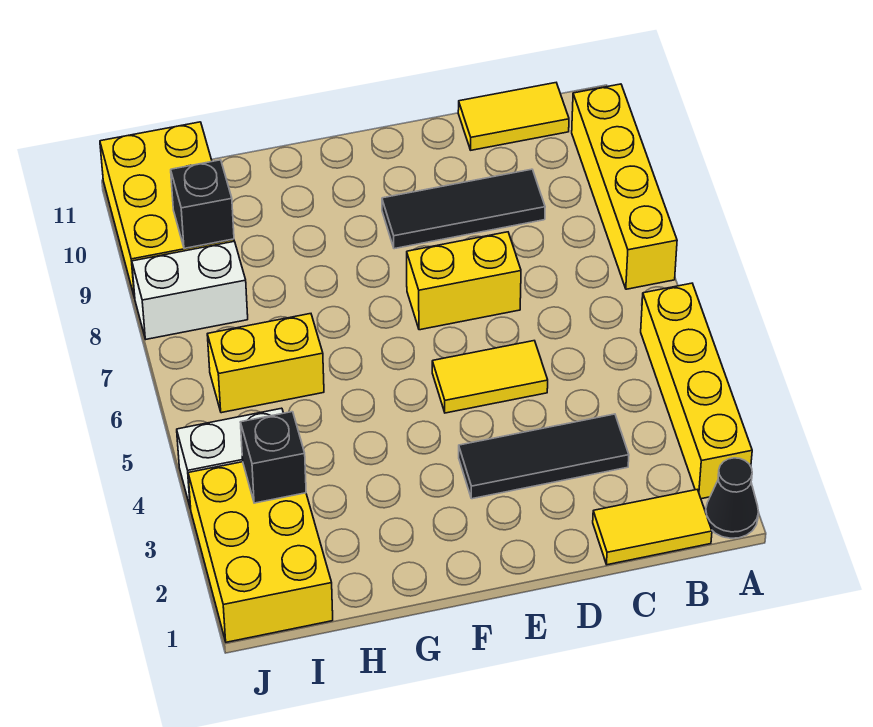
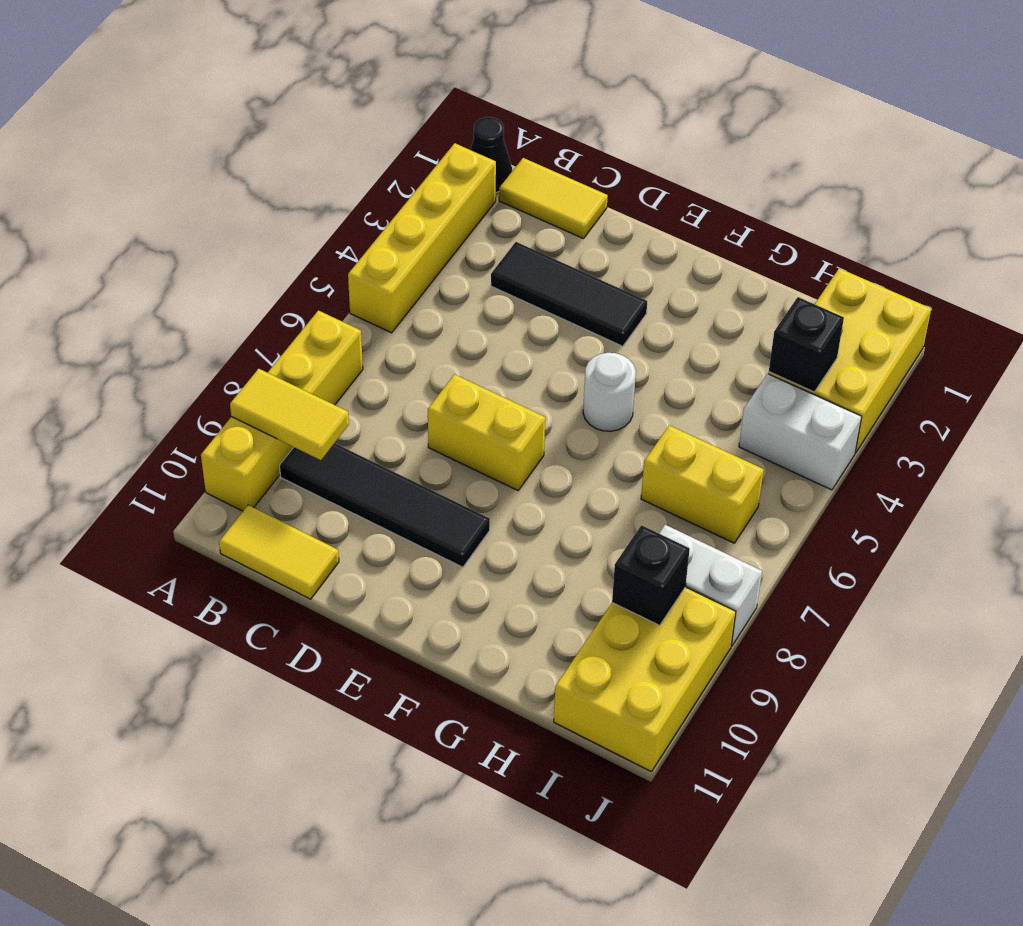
black tile C9:E9 level 1 -> black tile B9:E9 level 1
yellow tile D5:E5 level 1 -> yellow tile A9:B9 level 2
none -> white round brick F5 level 1

